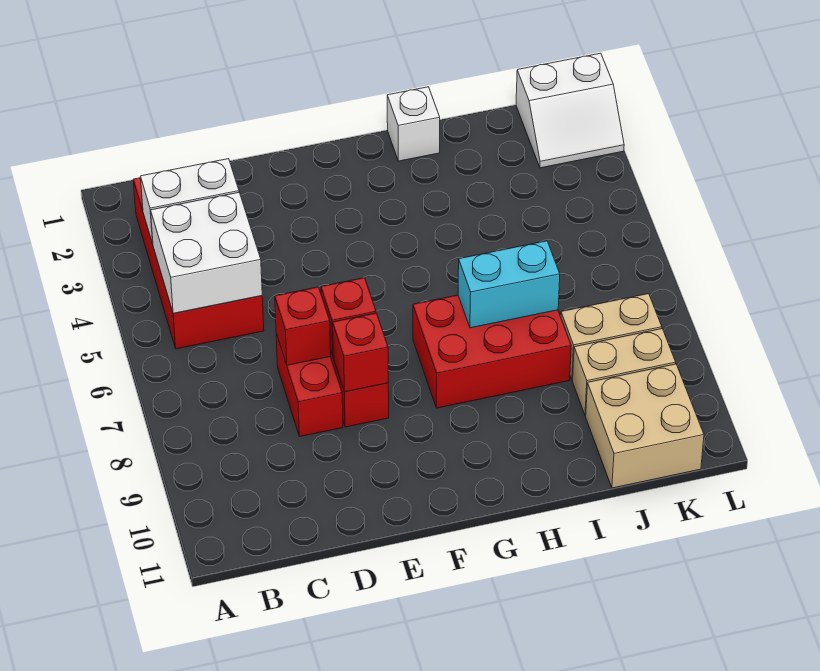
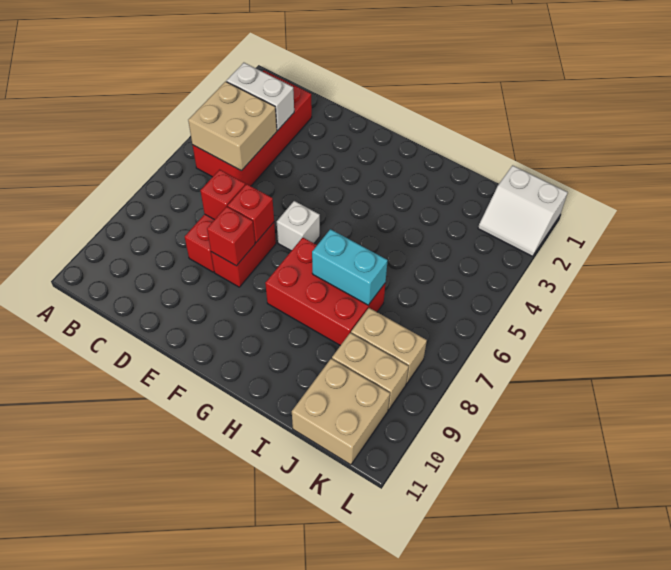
white brick B4:C5 level 2 -> tan brick B4:C5 level 2
white brick H1 level 1 -> white brick F6 level 1

